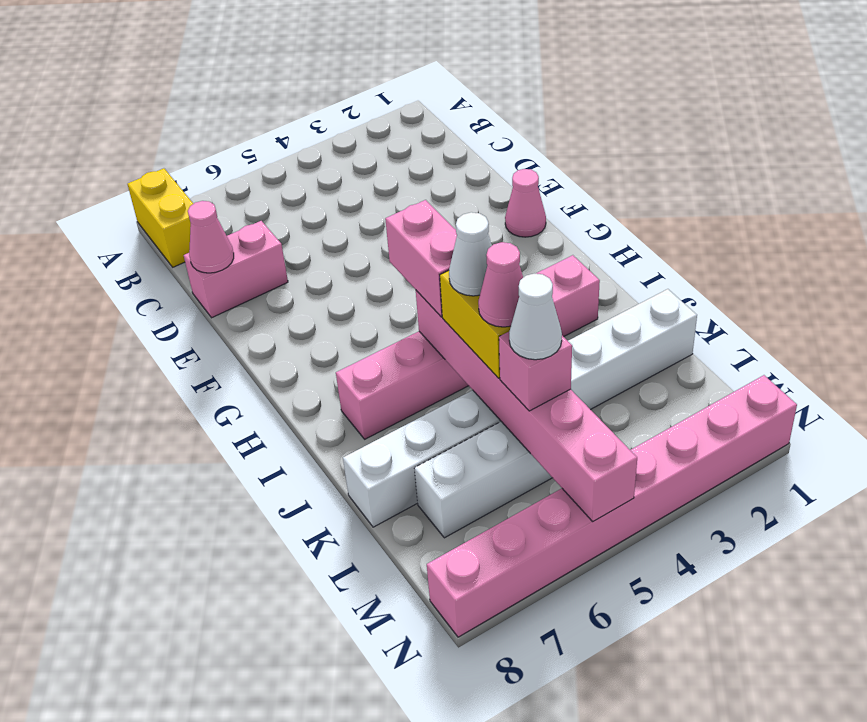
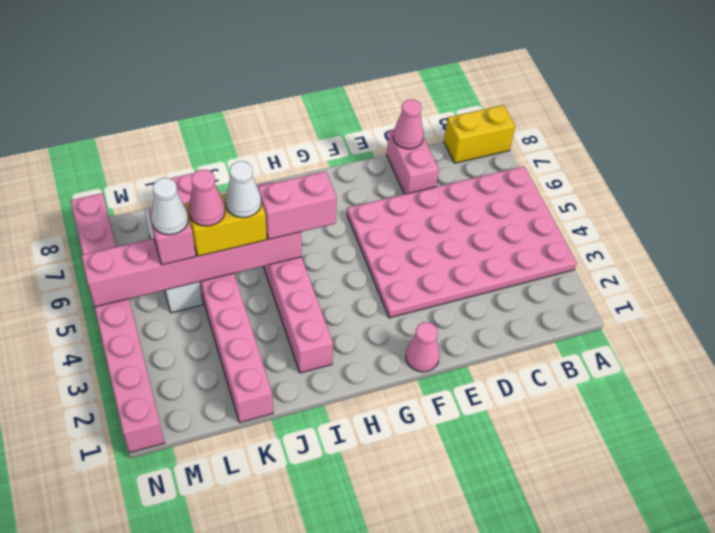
none -> pink plate A3:F6 level 1
white brick K1:K8 level 1 -> pink brick K1:K8 level 1

